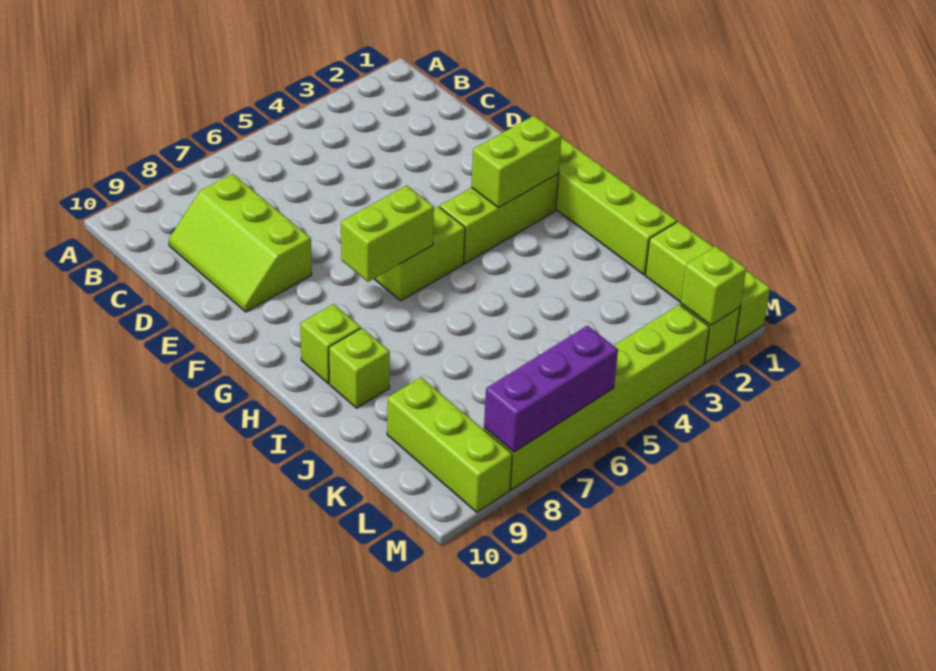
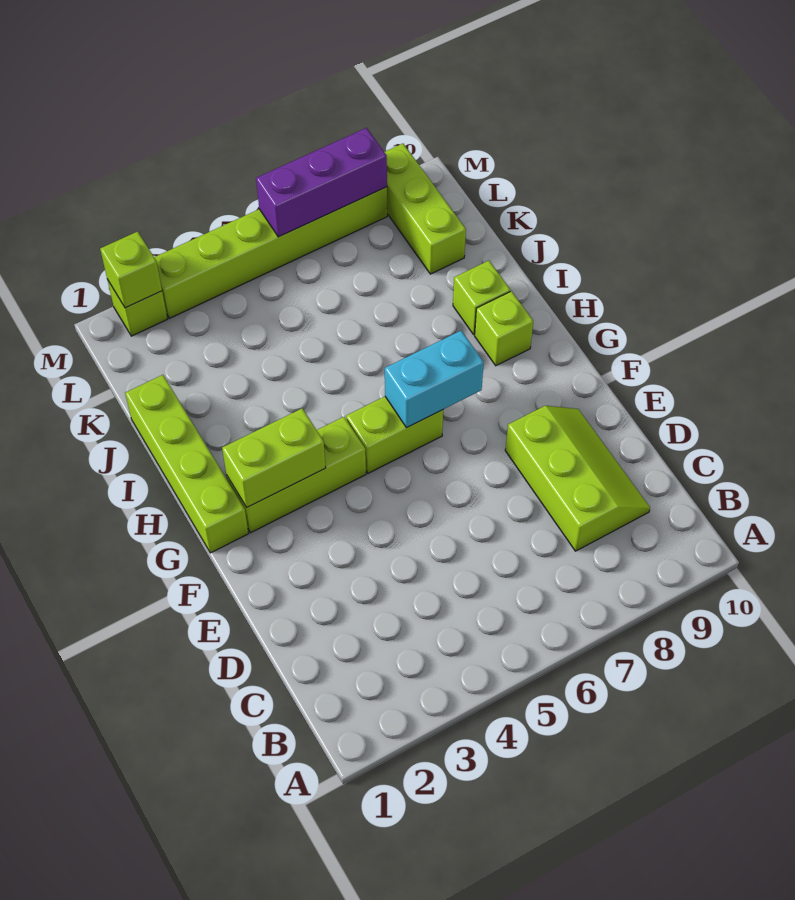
lime brick G6:G7 level 2 -> cyan brick G6:G7 level 2
lime brick K1:M1 level 1 -> none

